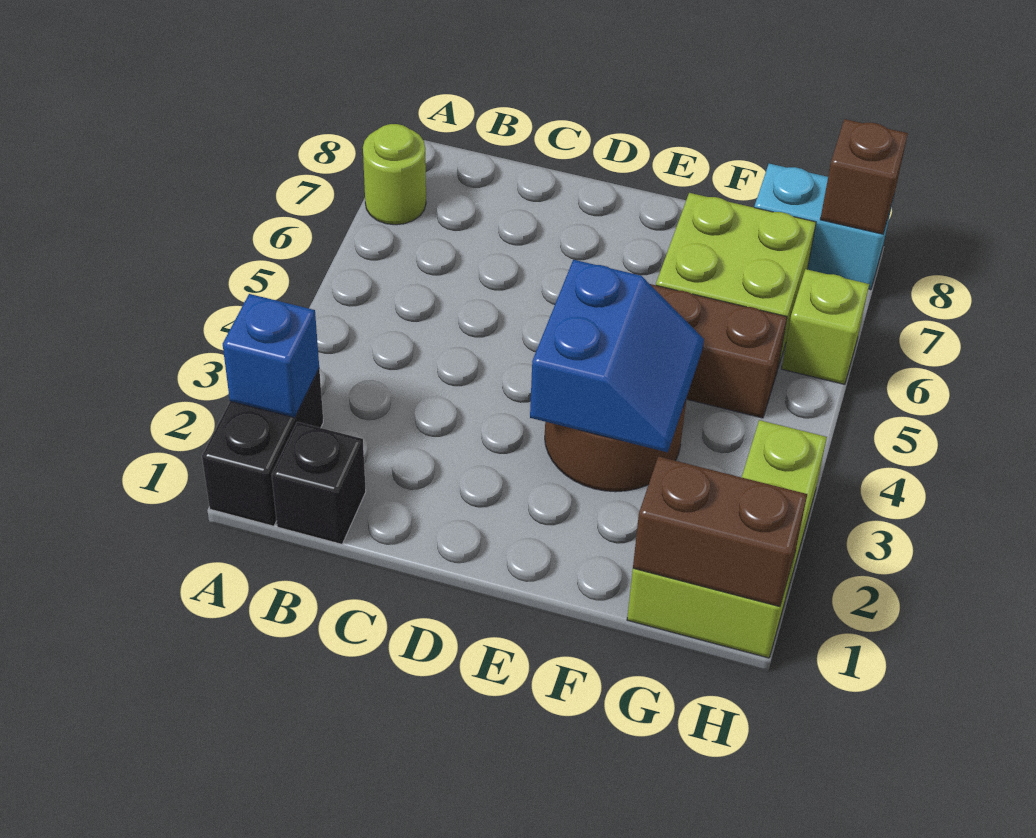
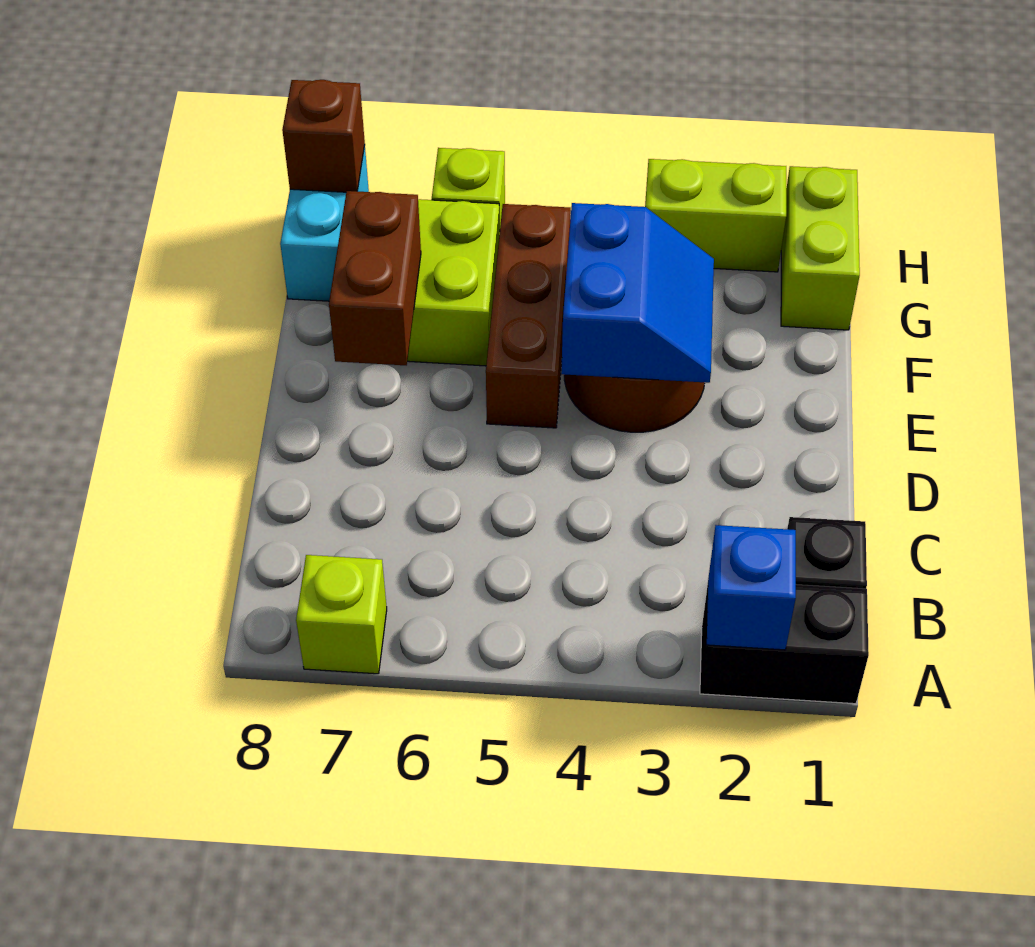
lime round brick A7 level 1 -> lime brick A7 level 1
blue slope E3:F4 level 2 top E -> blue slope E3:F4 level 2 top 4
brown brick G1:H1 level 2 -> brown brick E7:F7 level 2

